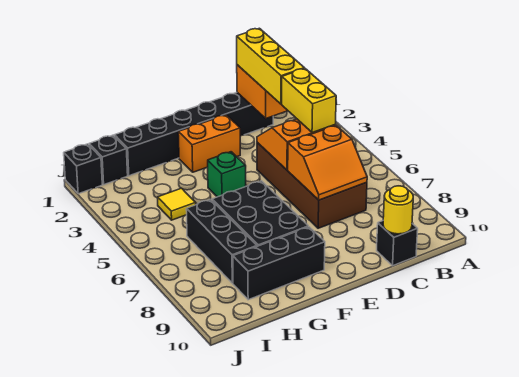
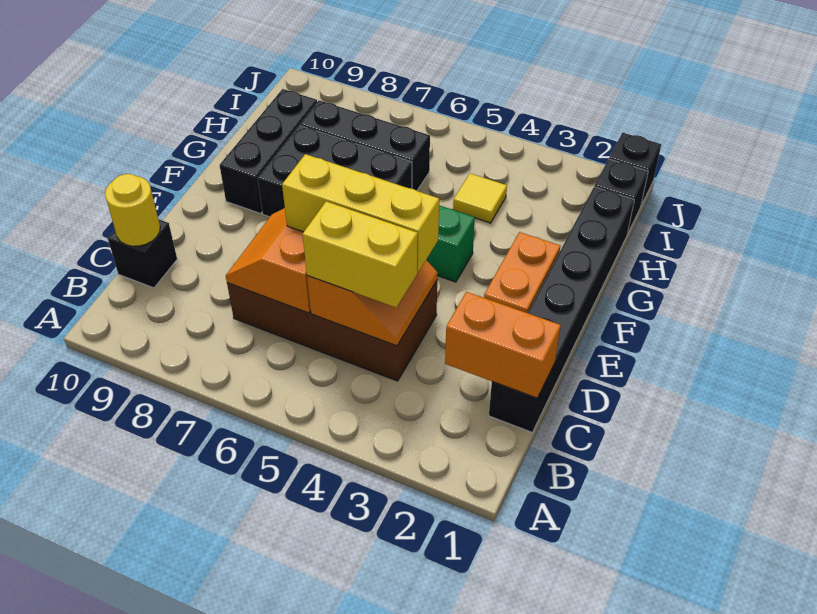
yellow brick C1:C3 level 3 -> yellow brick D4:D6 level 3

